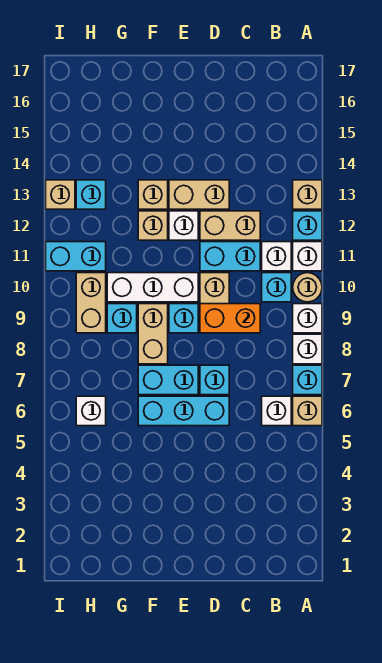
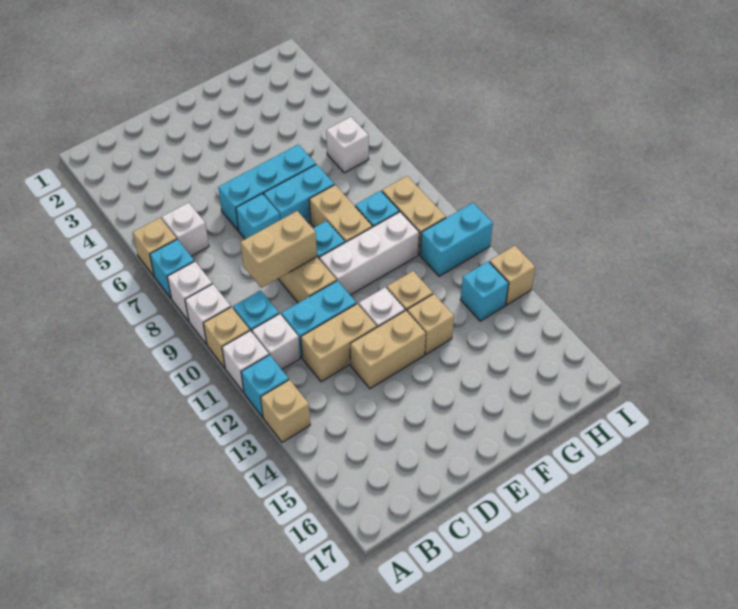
tan round brick A10 level 1 -> tan brick A10 level 1
orange brick C9:D9 level 2 -> tan brick C9:D9 level 2

